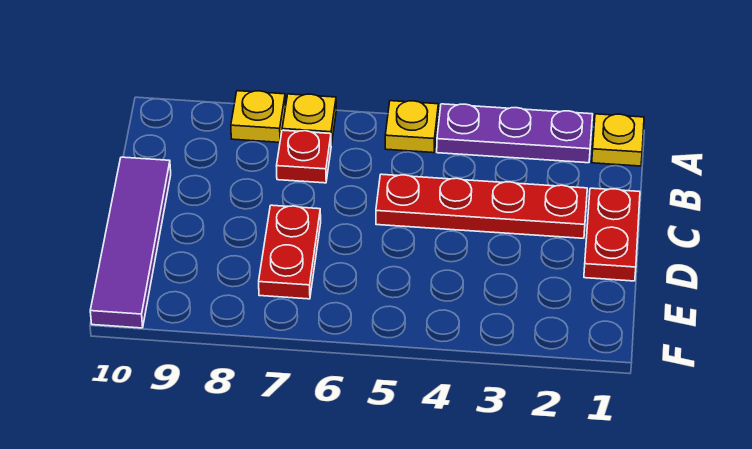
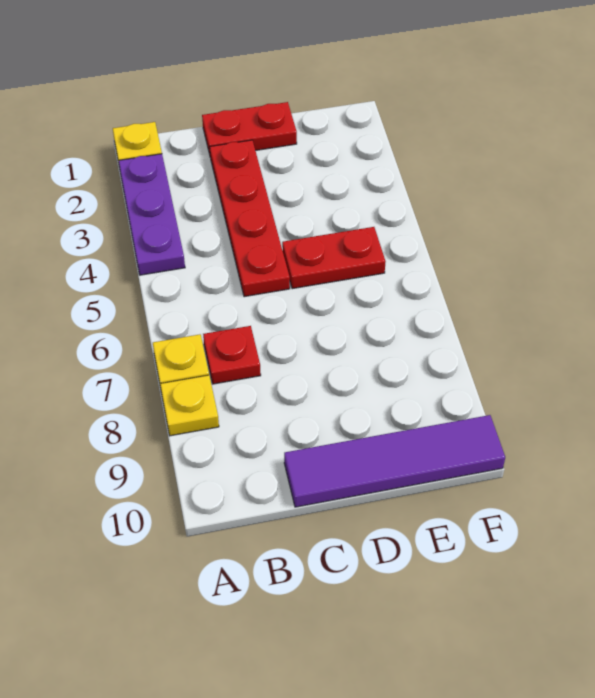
yellow plate A5 level 1 -> none
red plate D7:E7 level 1 -> red plate D5:E5 level 1

